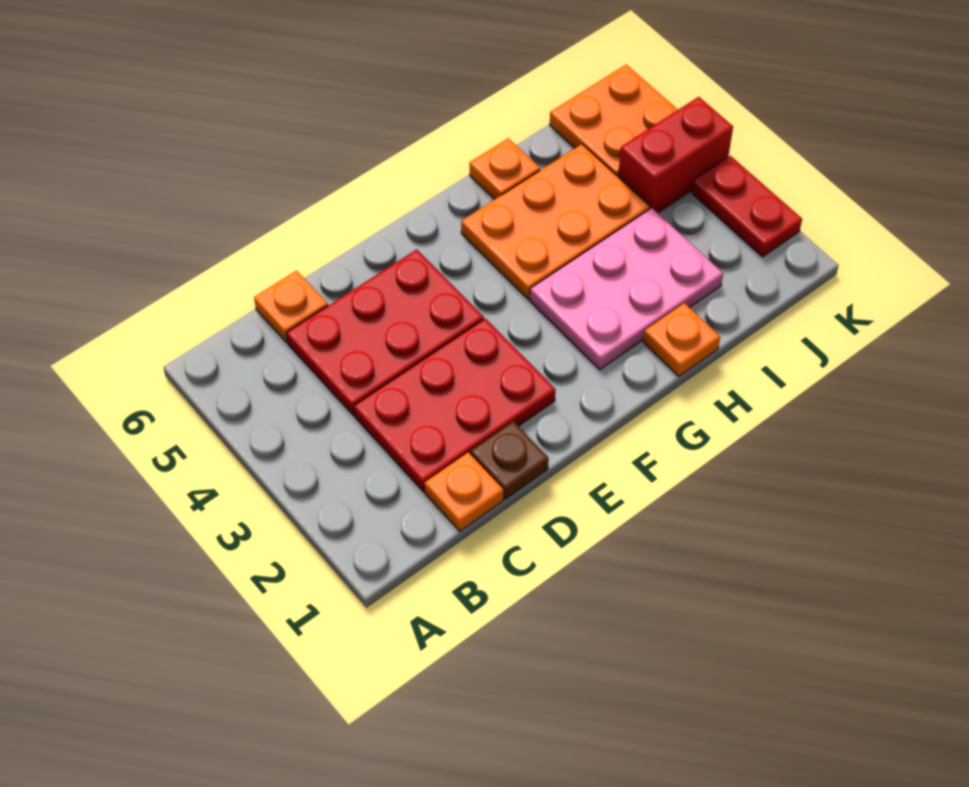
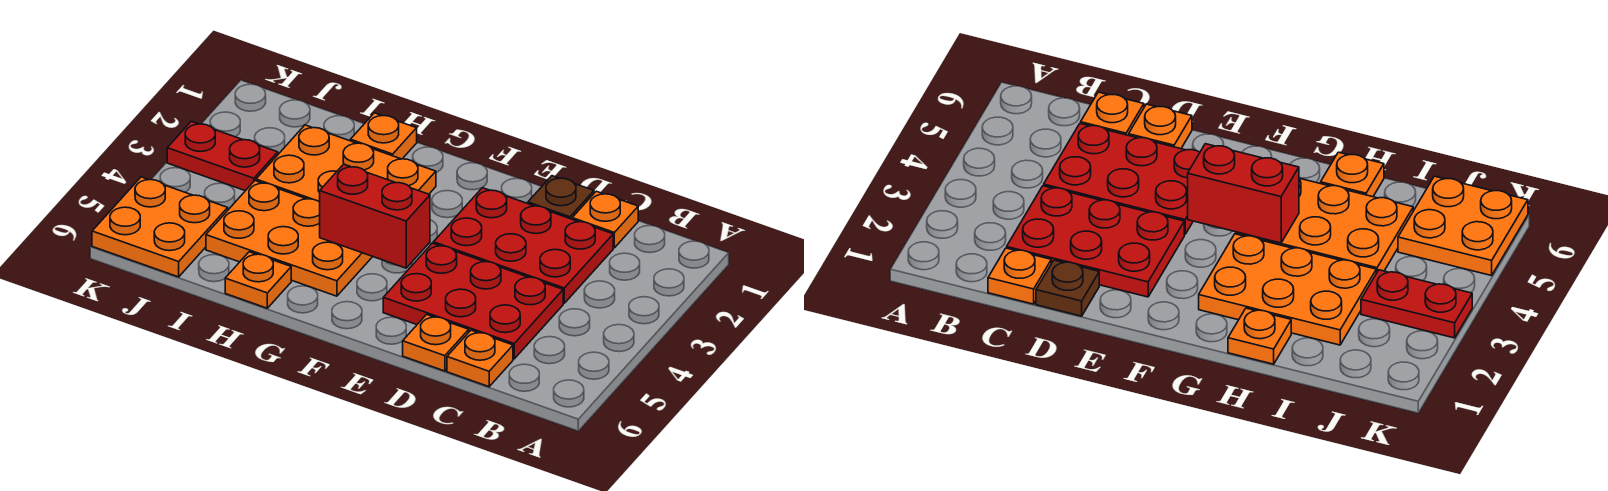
none -> orange plate D6 level 1
pink plate G2:I3 level 1 -> orange plate G2:I3 level 1
red brick J4:K4 level 1 -> red brick F4:G4 level 2
red plate K2:K3 level 1 -> red plate J3:K3 level 1

